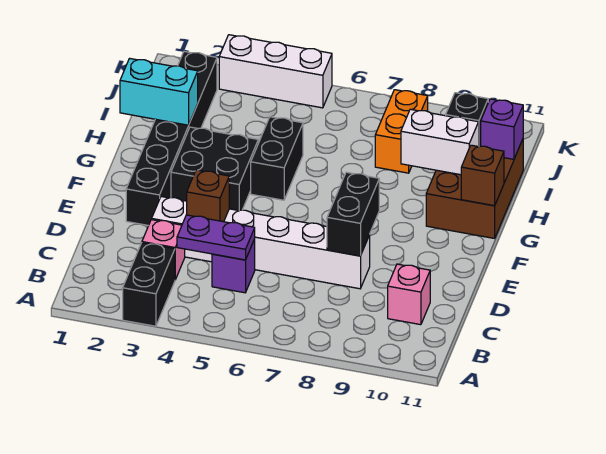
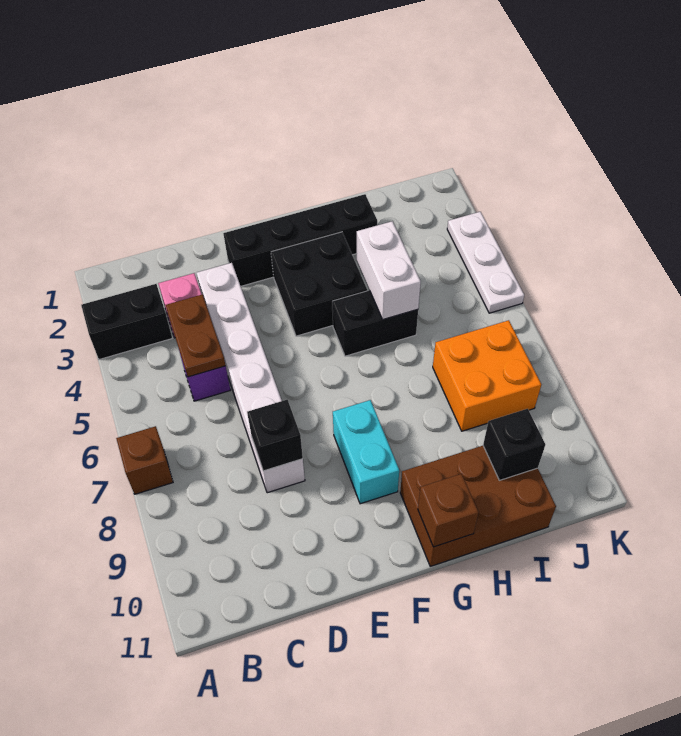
purple plate C4:C5 level 2 -> brown plate C4:C5 level 2
pink brick C10 level 1 -> none
brown brick D4 level 2 -> brown brick A7 level 1
black brick D8:E8 level 2 -> black brick D8 level 2
black brick E2:J2 level 1 -> black brick E2:H2 level 1
cyan brick H1:H2 level 2 -> cyan brick F8:F9 level 1
white brick H9:H10 level 2 -> white brick H4:H5 level 2
orange brick I8:J8 level 1 -> orange brick I7:J8 level 1
purple brick I11 level 2 -> none
white brick K3:K5 level 1 -> white plate K3:K5 level 1

